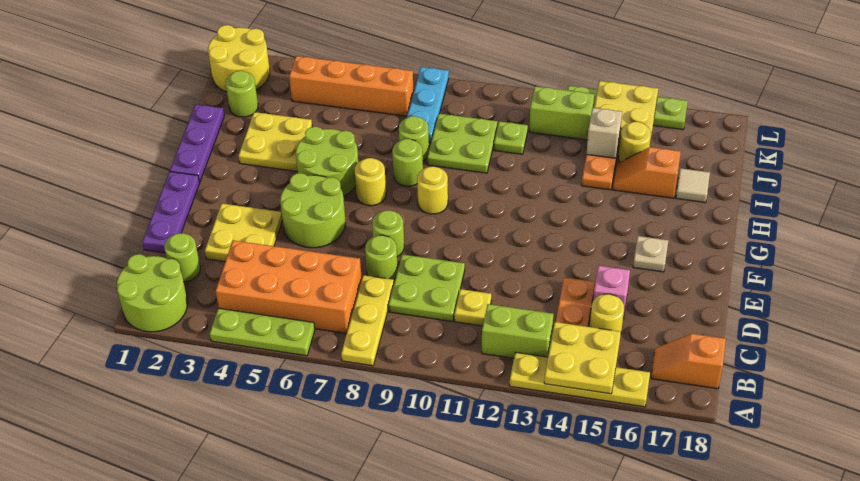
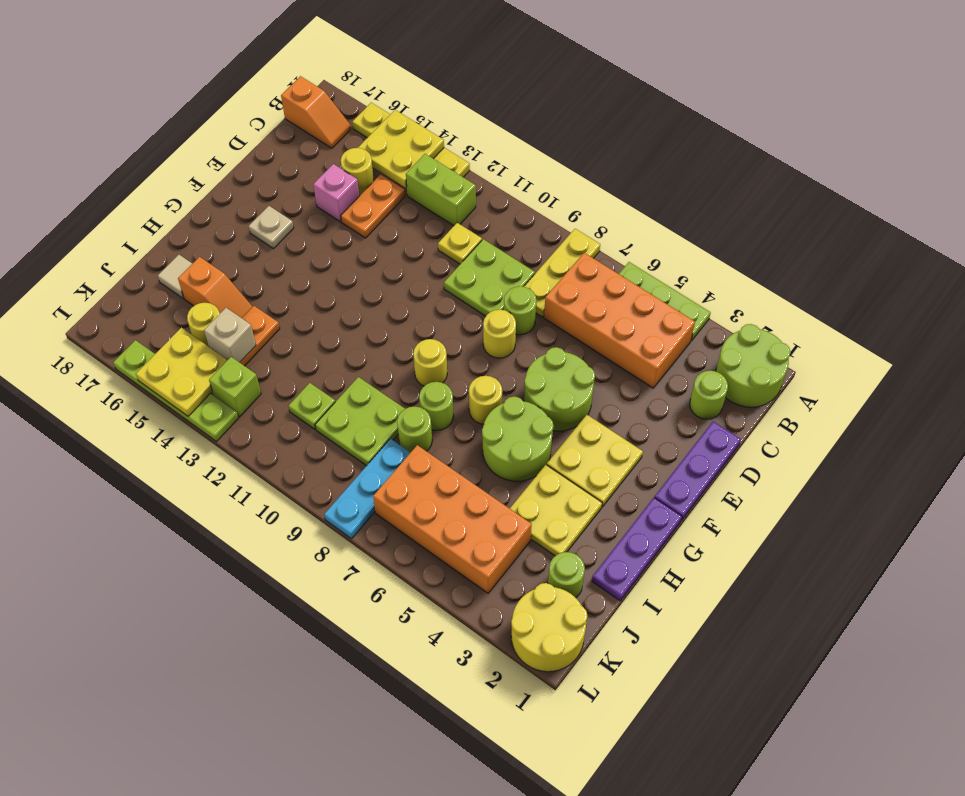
yellow plate D3:E4 level 1 -> yellow plate F3:G4 level 1
lime round brick E8 level 1 -> yellow round brick E8 level 1
orange brick K4:K7 level 1 -> orange brick J4:K7 level 1
lime brick K12:K13 level 1 -> lime brick K13 level 1

